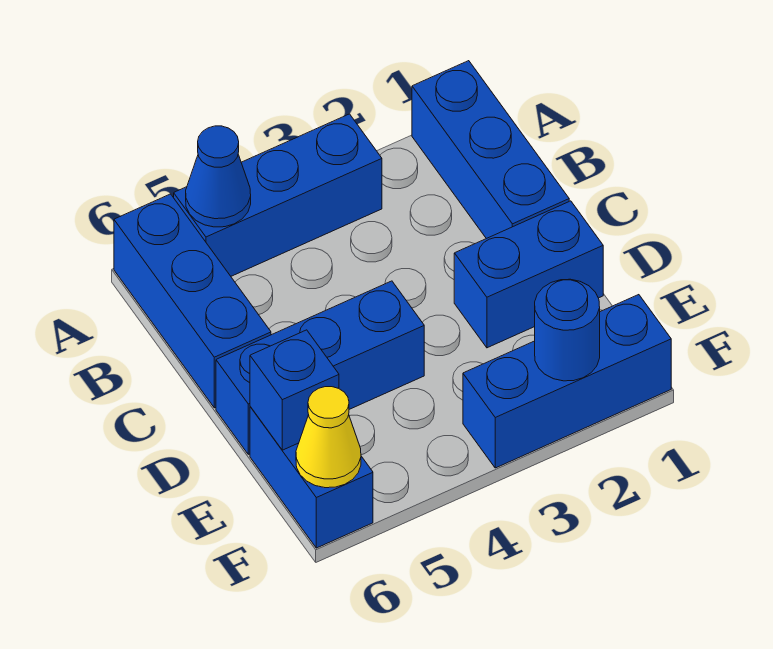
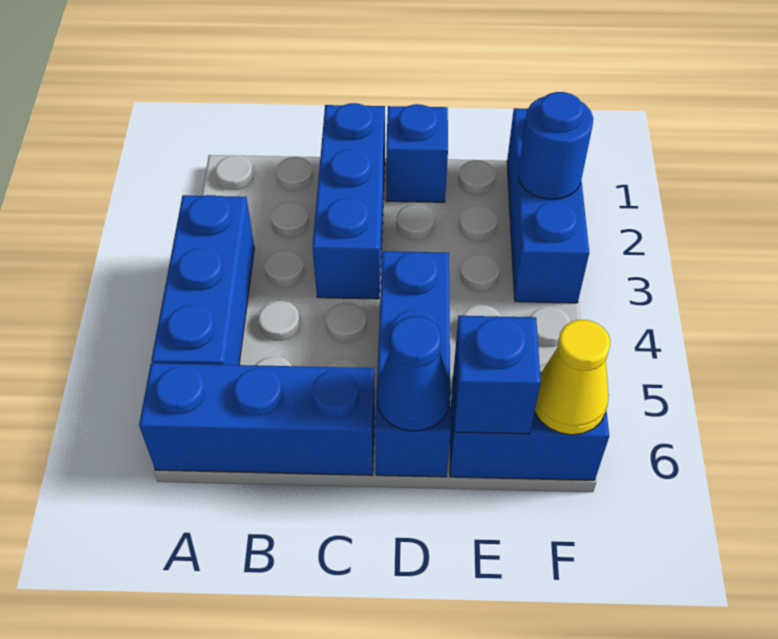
blue brick A1:C1 level 1 -> blue brick C1:C3 level 1
blue cone A5 level 2 -> blue cone D6 level 2
blue brick D1:D2 level 1 -> blue brick D1 level 1

